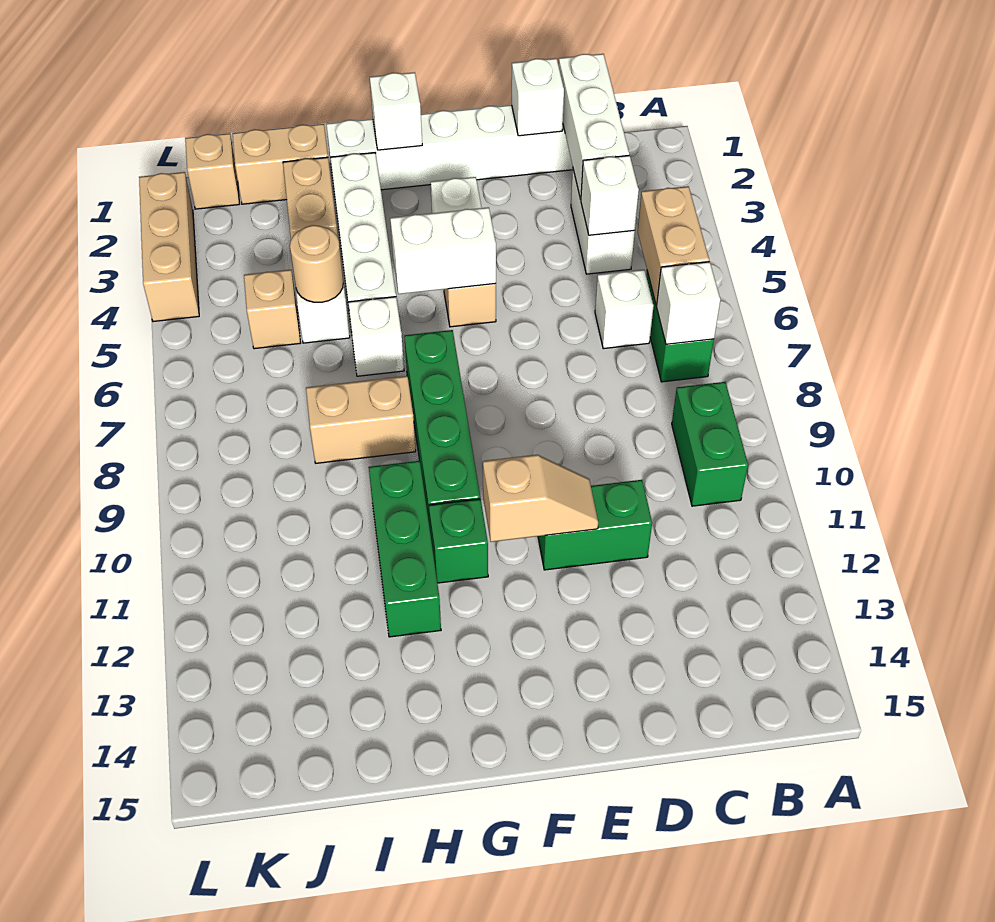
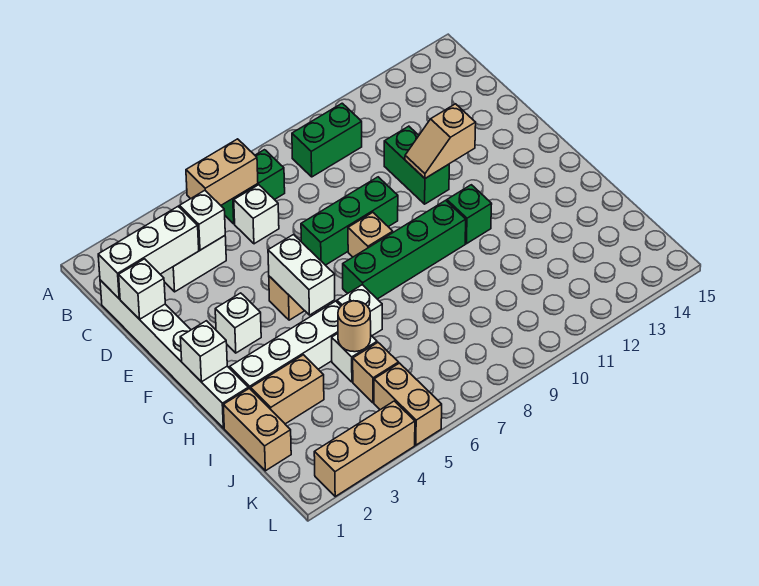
white brick B7 level 2 -> none
tan slope E11:F11 level 2 top F -> tan slope E11:E12 level 2 top 12
tan brick H8:I8 level 1 -> tan brick K5:L5 level 1
green brick H10:H12 level 1 -> green brick E7:E9 level 1
tan brick K1 level 1 -> tan brick F8 level 1

